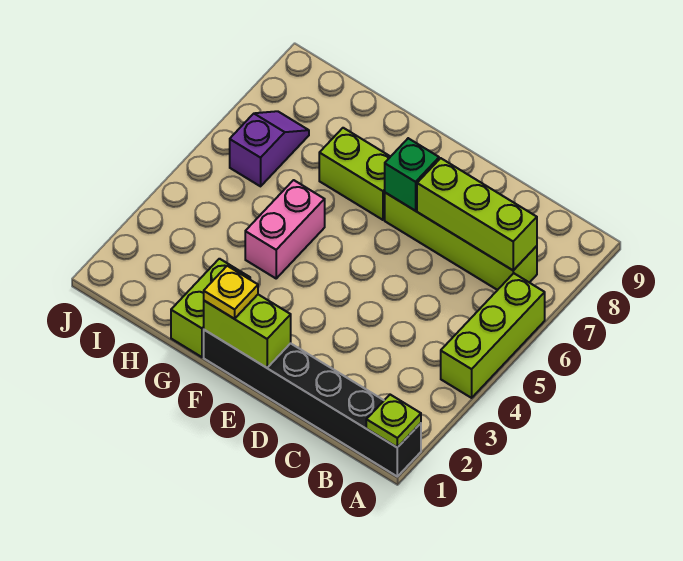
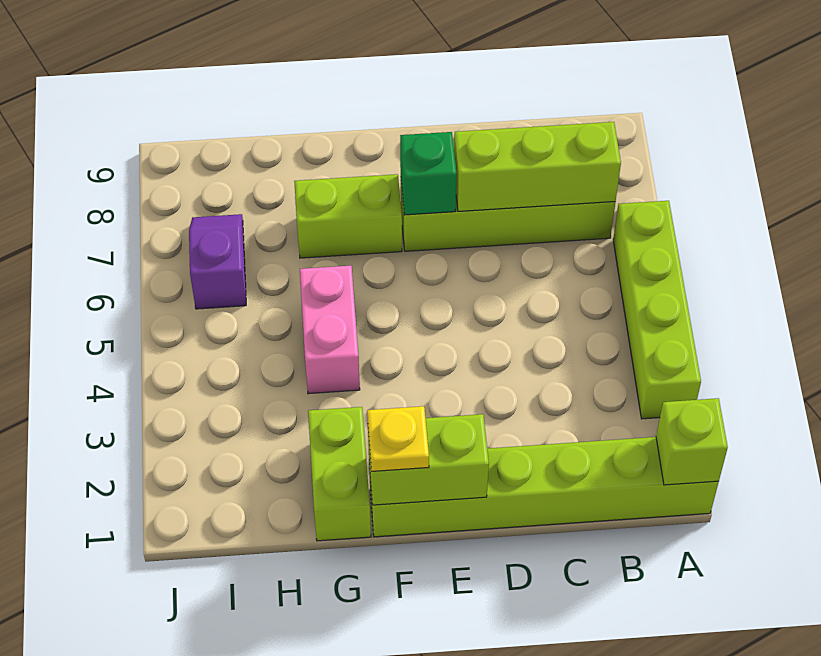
black brick A1:F1 level 1 -> lime brick A1:F1 level 1
lime plate A1 level 2 -> lime brick A1 level 2
lime brick A4:A6 level 1 -> lime brick A3:A6 level 1

